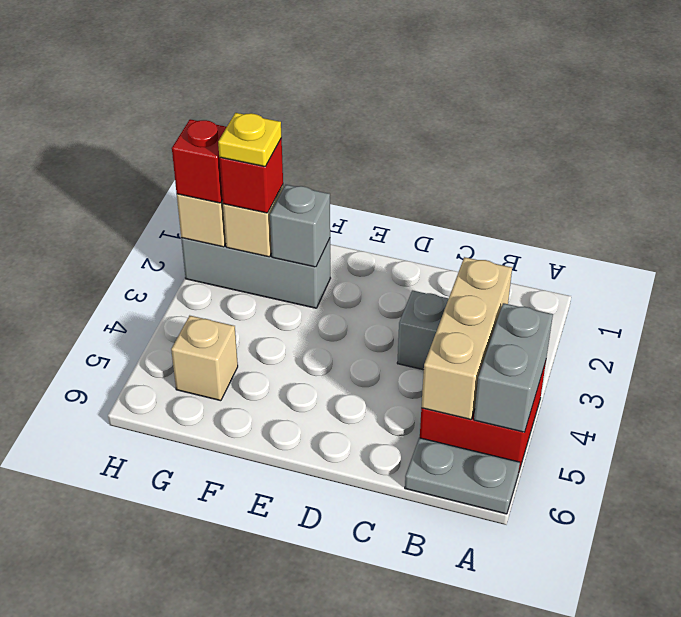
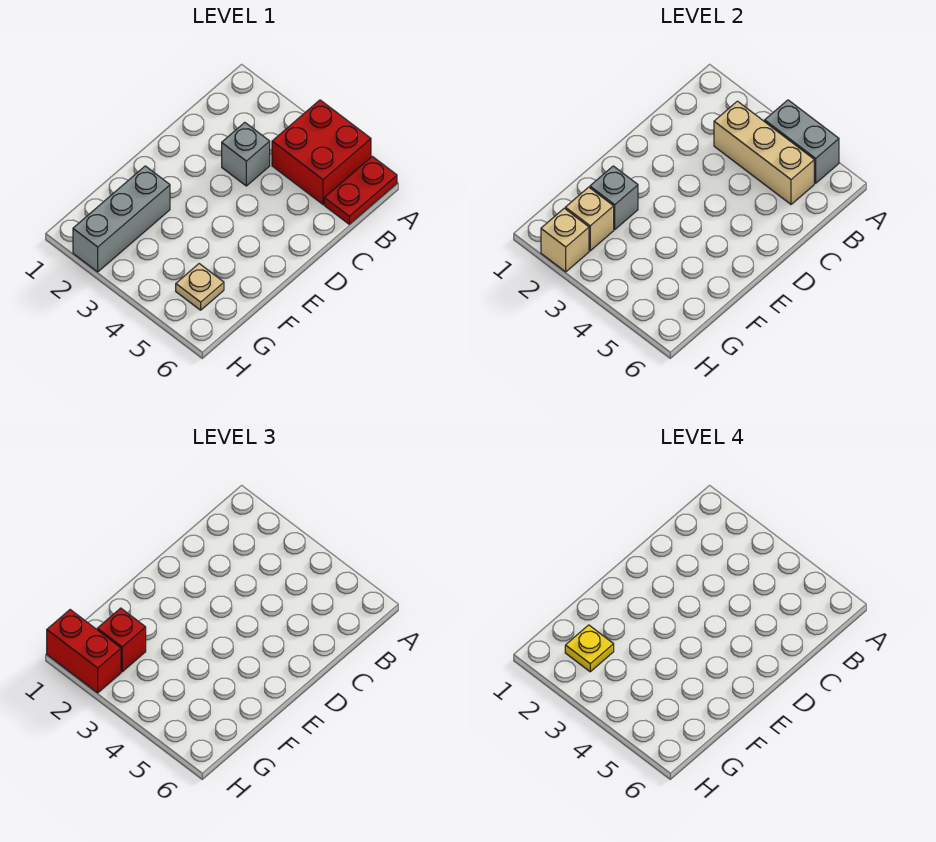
grey plate A6:B6 level 1 -> red plate A6:B6 level 1
tan brick G5 level 1 -> tan plate G5 level 1
red brick H2 level 3 -> red brick H1:H2 level 3

